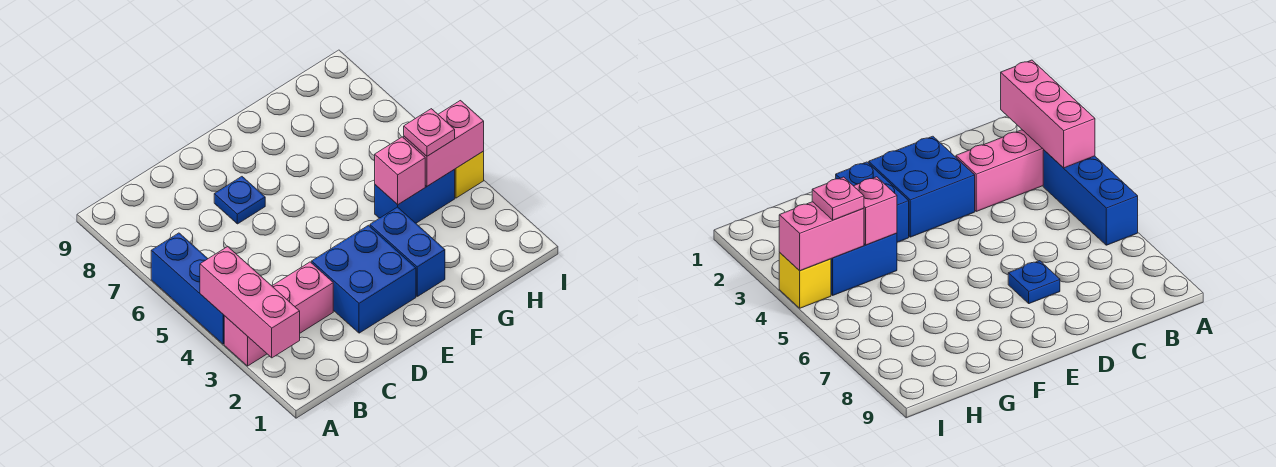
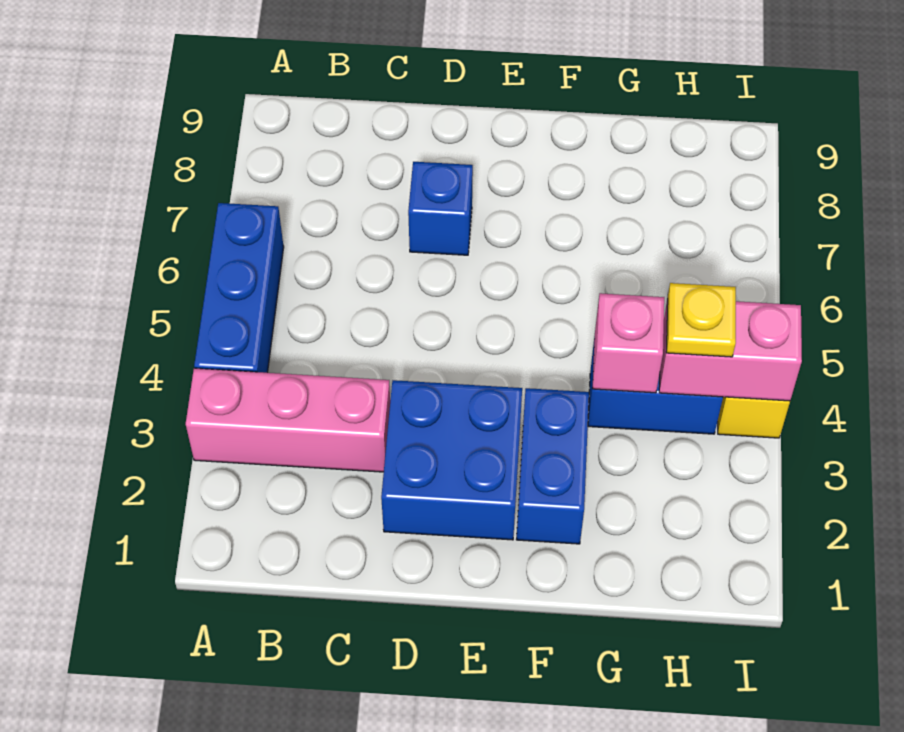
pink brick A2:A4 level 2 -> none
blue plate D7 level 1 -> blue brick D7 level 1
pink plate H4 level 3 -> yellow plate H4 level 3

